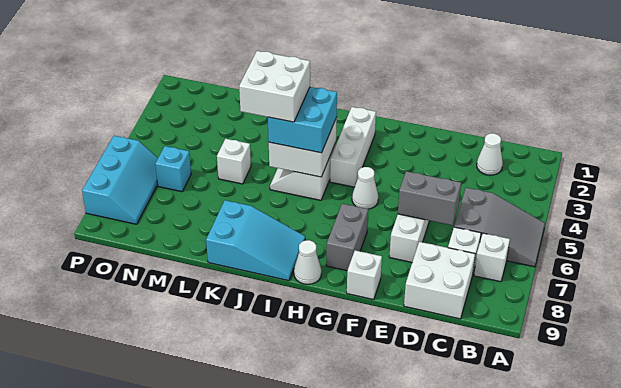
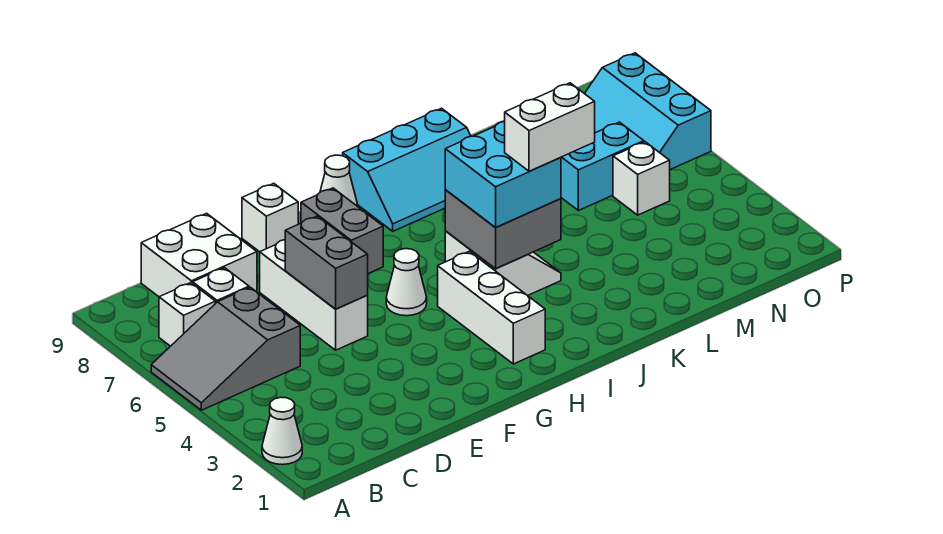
white cone C2 level 1 -> white cone A2 level 1
grey brick D6:E6 level 2 -> grey brick E5:E6 level 2
white brick I4:J5 level 2 -> grey brick I4:J5 level 2
cyan slope I8:K9 level 1 top K -> cyan slope I8:K9 level 1 top 9
white brick J4:K5 level 4 -> white brick J4:K4 level 4
white brick L5 level 1 -> white brick N5 level 1
cyan brick N6 level 1 -> cyan brick M6:N6 level 1

